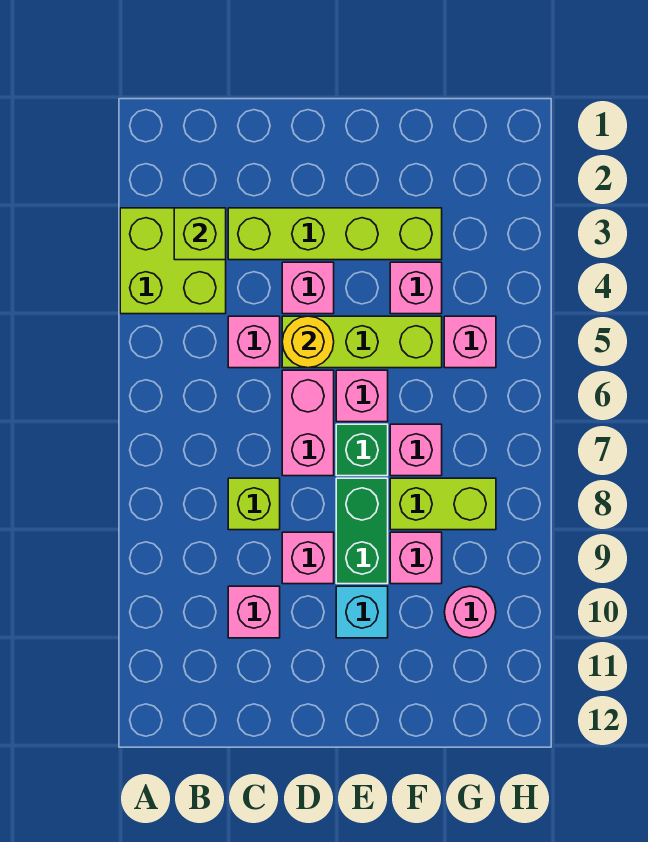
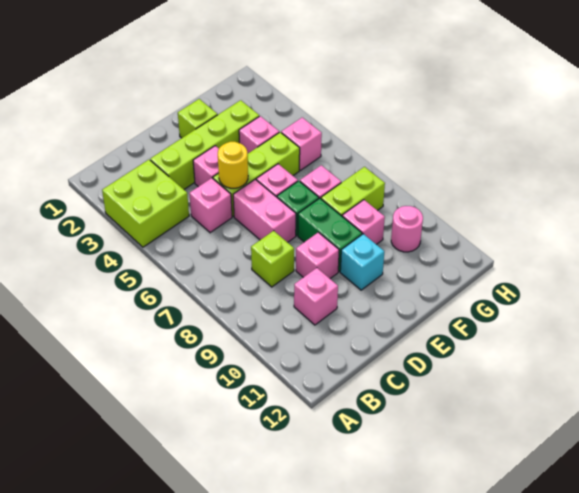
lime brick B3 level 2 -> lime brick E2 level 1

